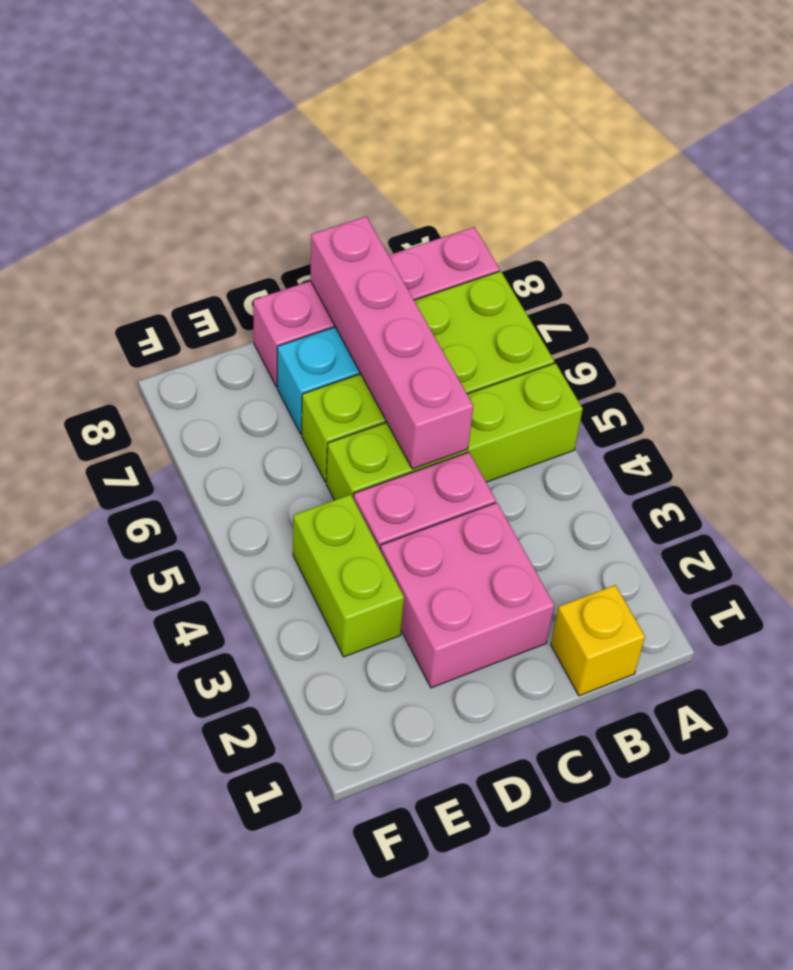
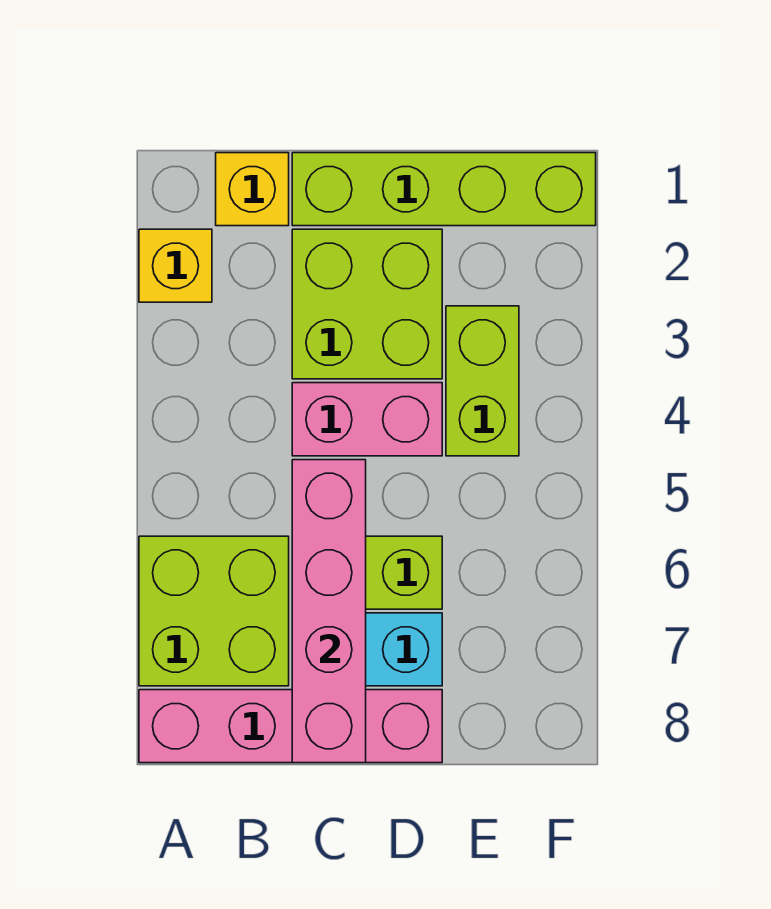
none -> yellow brick A2 level 1
lime brick A5:D5 level 1 -> lime brick C1:F1 level 1
pink brick C2:D3 level 1 -> lime brick C2:D3 level 1

